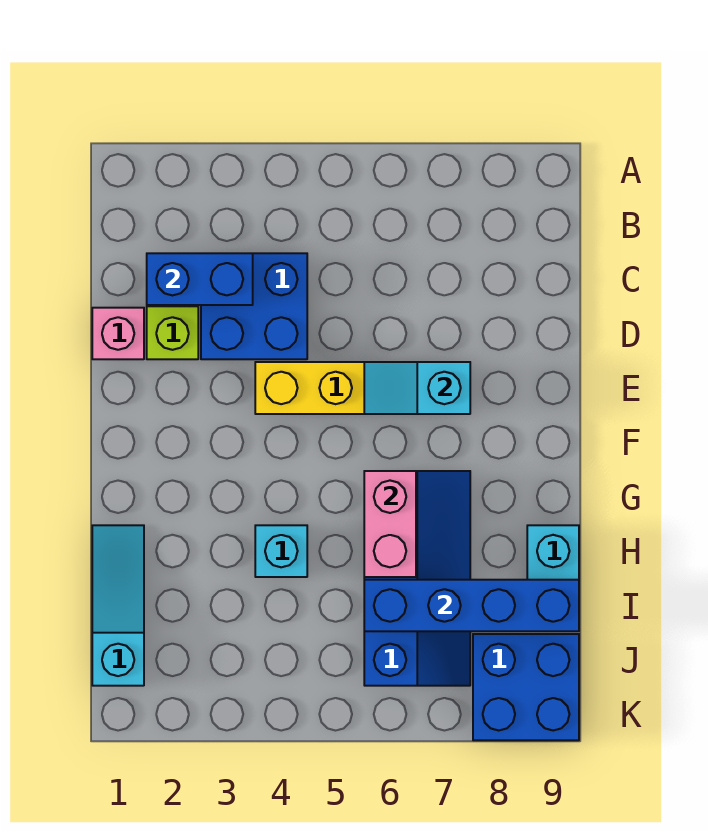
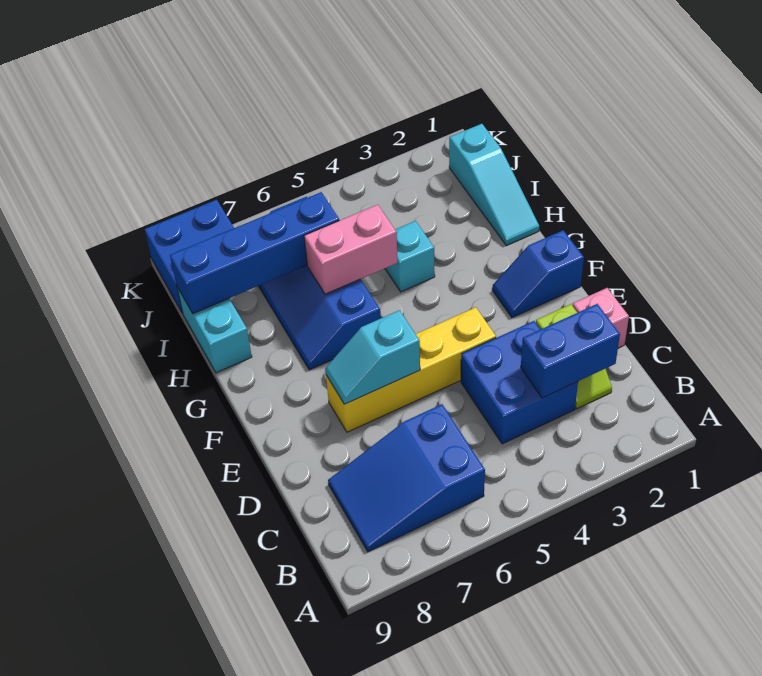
none -> blue slope B6:C8 level 1 top 6
cyan slope E6:E7 level 2 top 7 -> cyan slope E6:E7 level 2 top 6
none -> blue slope F1:F2 level 1 top 1
pink brick G6:H6 level 2 -> pink brick H5:H6 level 2

